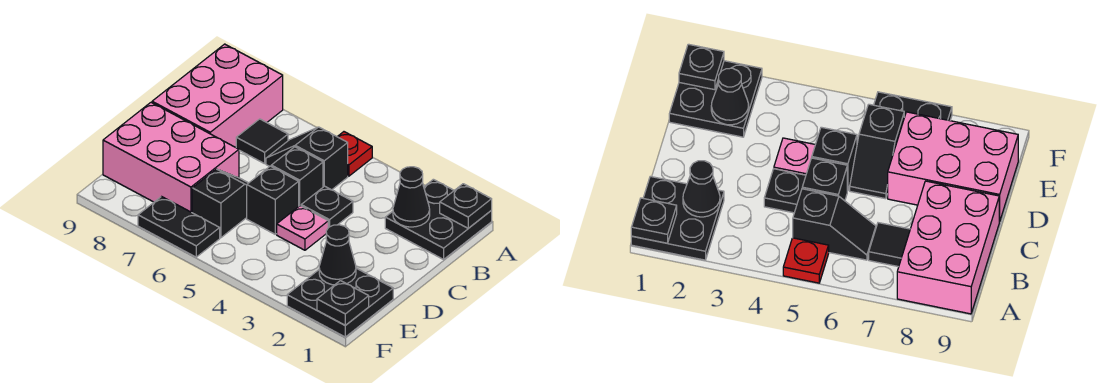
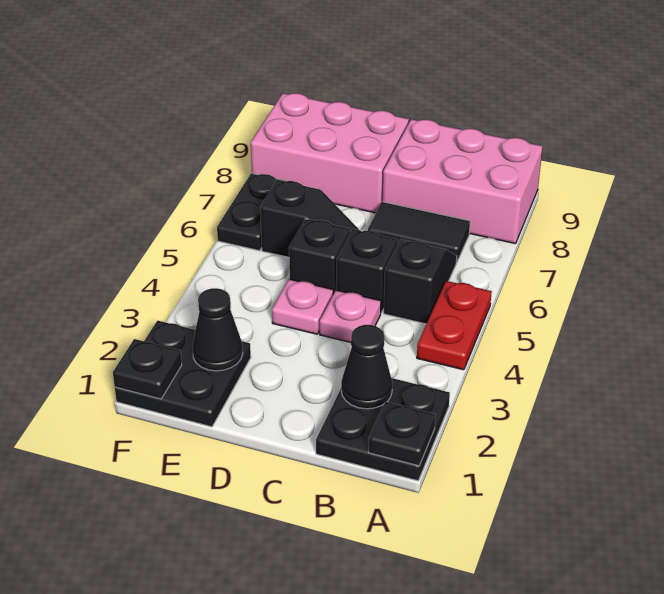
red plate A5 level 1 -> red plate A4:A5 level 1
black tile B7 level 1 -> black tile B7:C7 level 1
black plate C4 level 1 -> pink plate C4 level 1
pink brick D7:E9 level 1 -> pink brick D8:F9 level 1

